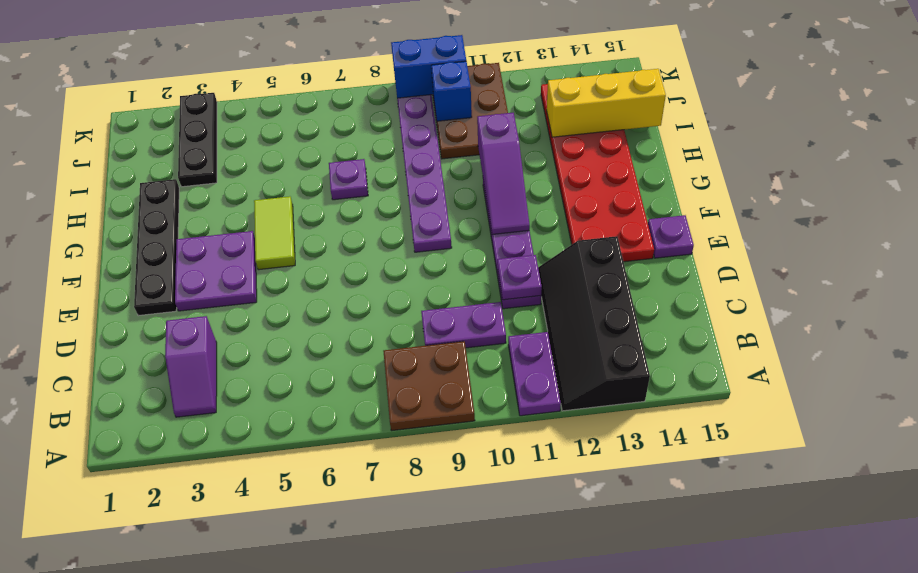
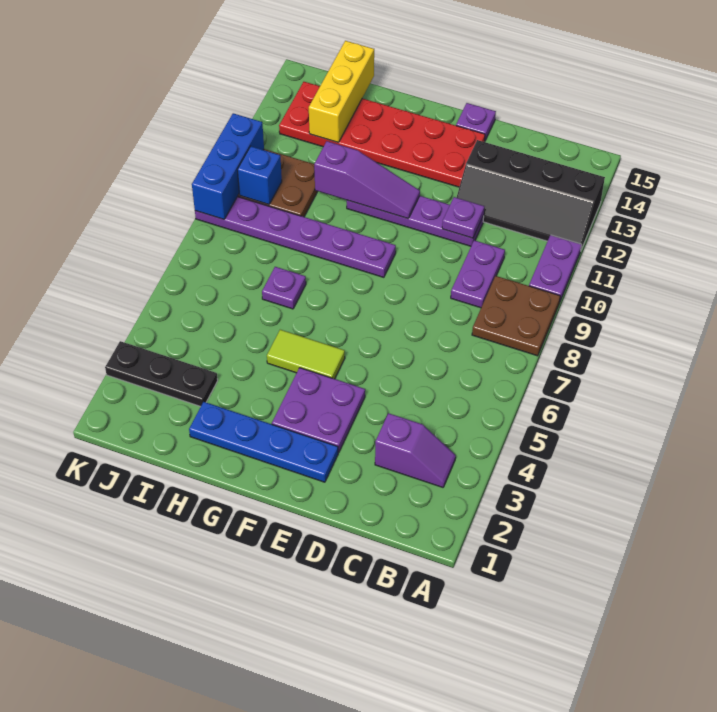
purple plate A11:B11 level 1 -> purple plate A10:A11 level 1
black plate E2:H2 level 1 -> blue plate E2:H2 level 1
blue brick K9:K10 level 2 -> blue brick K9:K11 level 2

